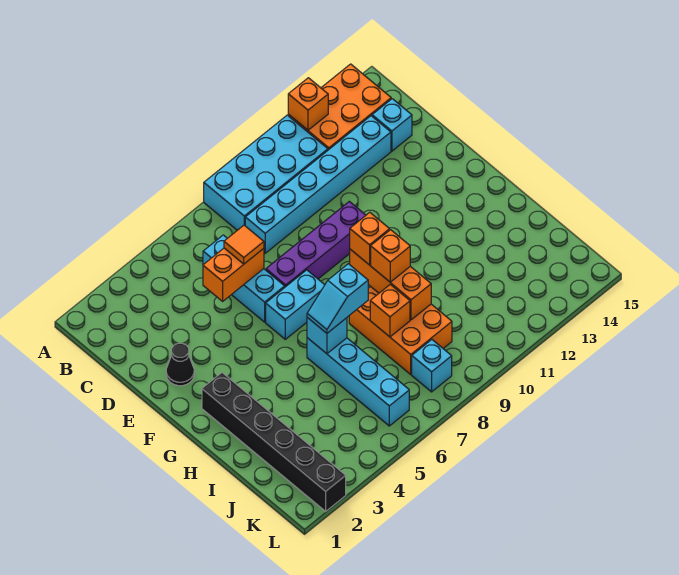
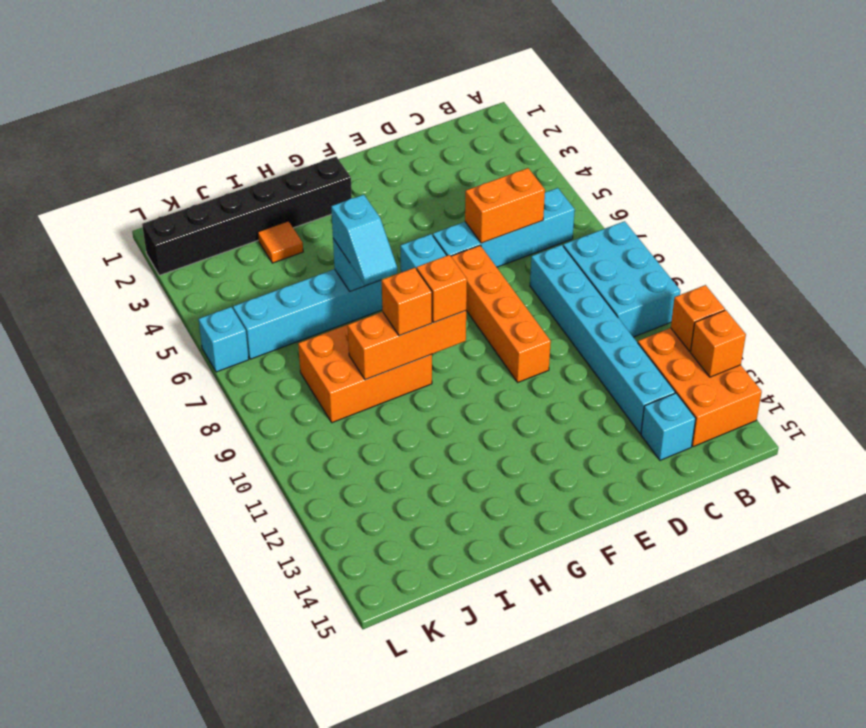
cyan brick A8:B11 level 1 -> cyan brick A8:B10 level 1
cyan brick C6:E6 level 1 -> cyan brick B6:E6 level 1
orange brick D5:D6 level 2 -> orange brick C6:D6 level 2
orange tile D6 level 3 -> orange tile I3 level 1
black cone E2 level 1 -> none
purple brick E7:E10 level 1 -> orange brick E7:E10 level 1
cyan slope H6:H7 level 3 top 7 -> cyan slope H6:H7 level 3 top 6
orange brick I8 level 2 -> orange brick A13 level 2
cyan brick K8 level 1 -> cyan brick L6 level 1

